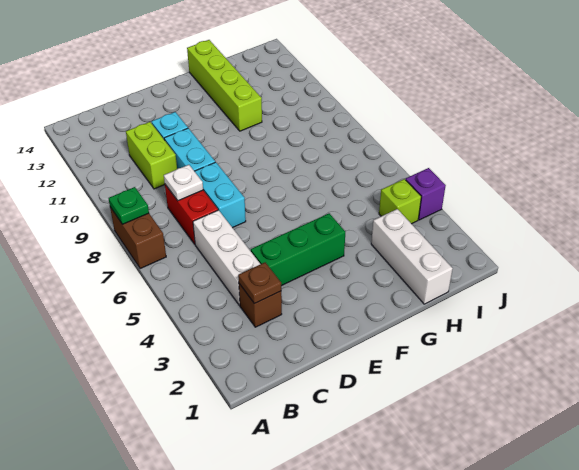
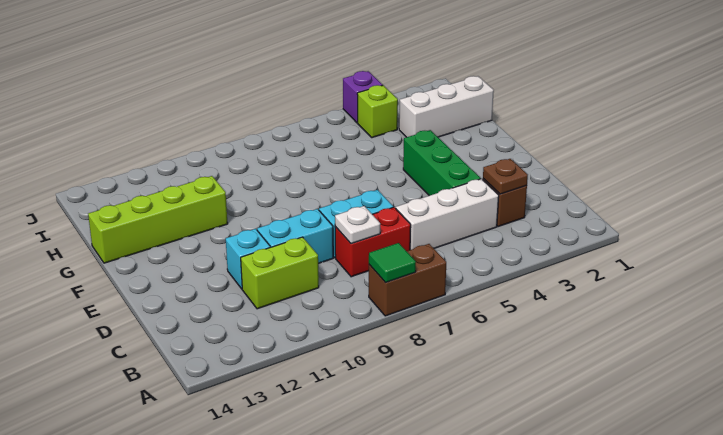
green plate A8 level 2 -> green tile A8 level 2

